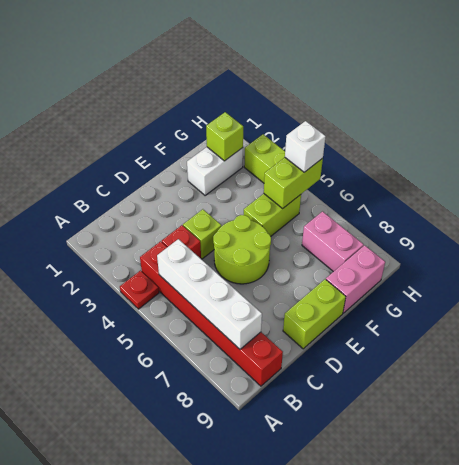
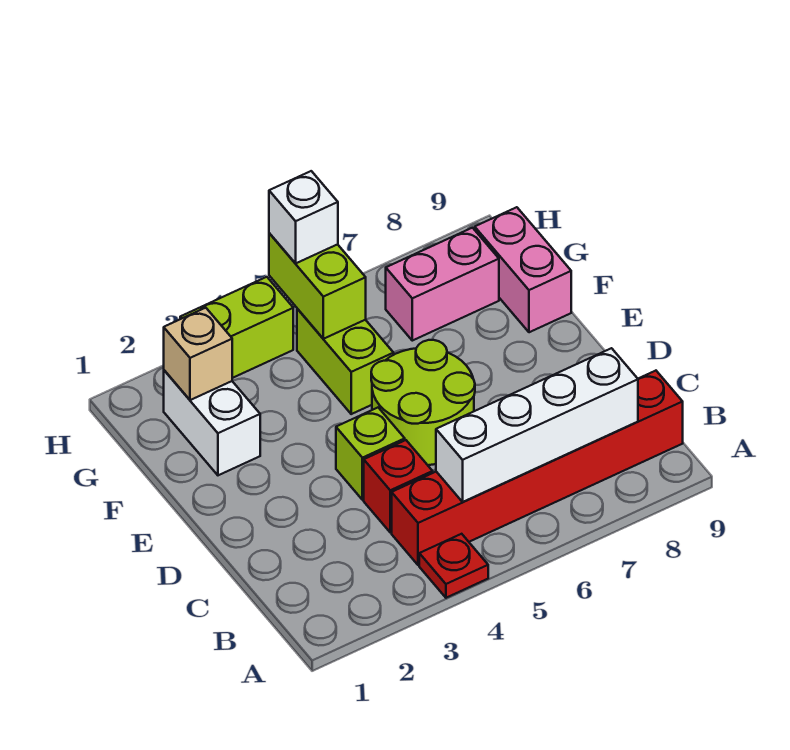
lime brick D9:E9 level 1 -> none
lime brick G2 level 2 -> tan brick G2 level 2

